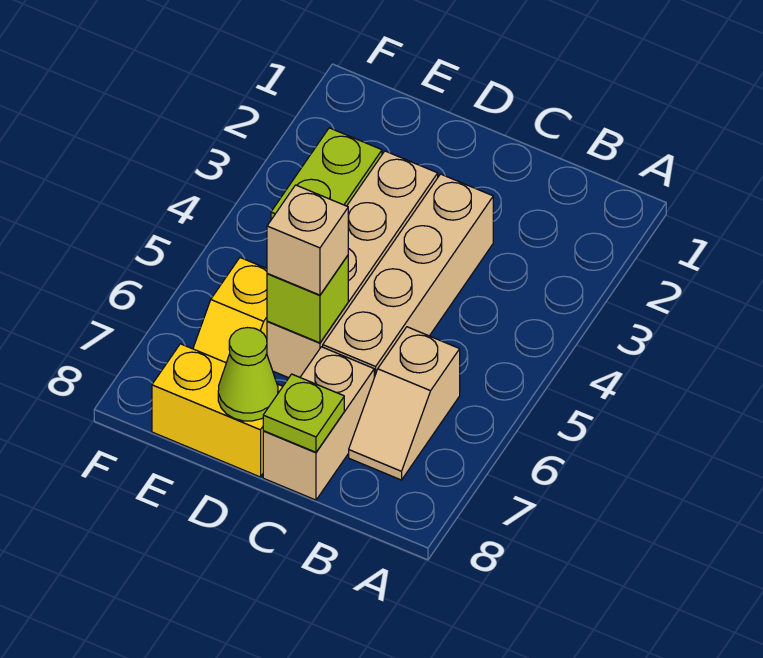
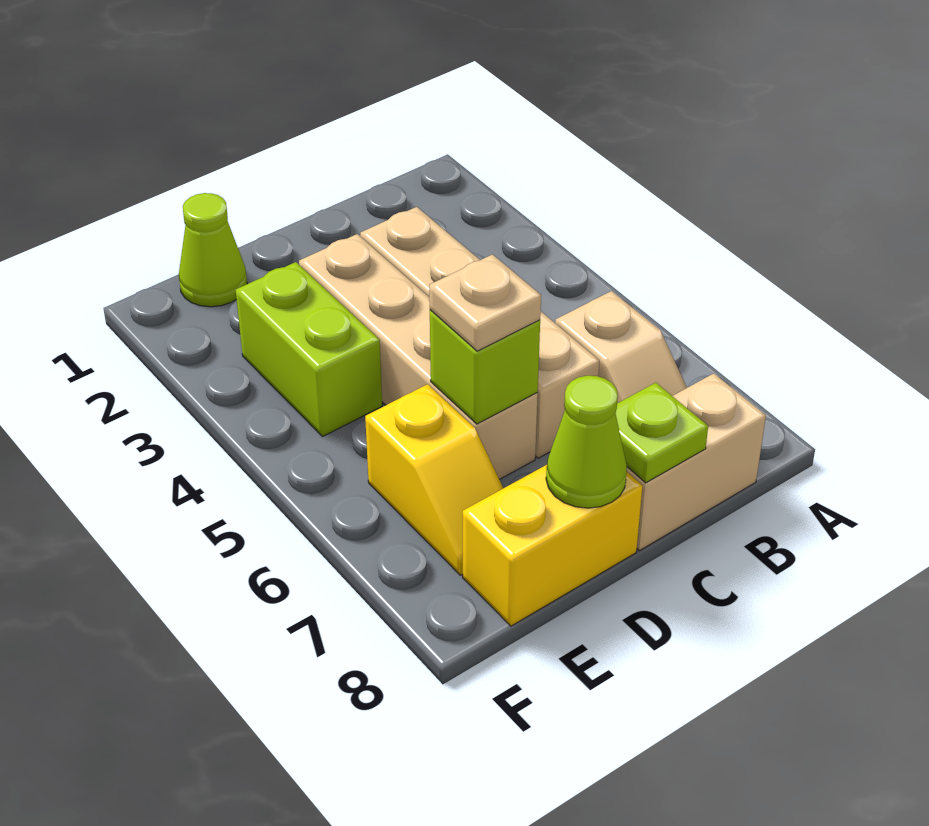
tan brick C7:C8 level 1 -> tan brick B8:C8 level 1
tan brick D6 level 3 -> tan plate D6 level 3
none -> lime cone E1 level 1

